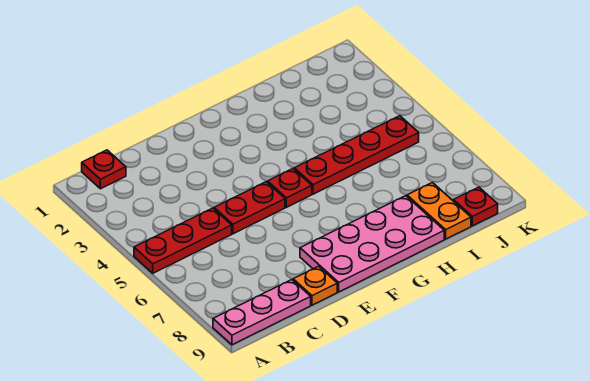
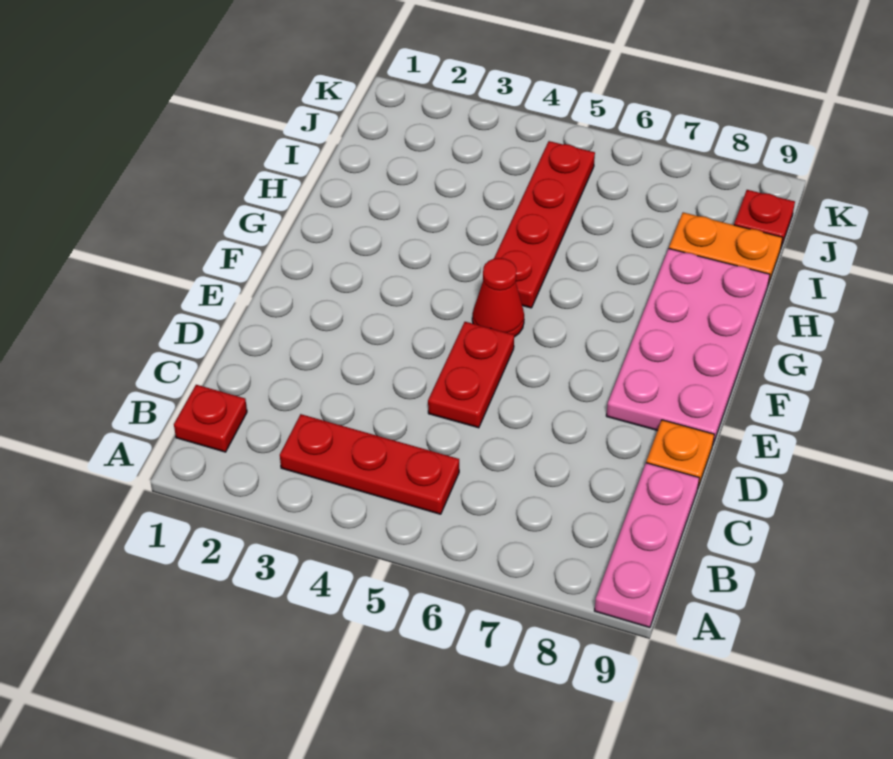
red plate A5:C5 level 1 -> red plate B3:B5 level 1
red plate F5 level 1 -> red cone F5 level 1

